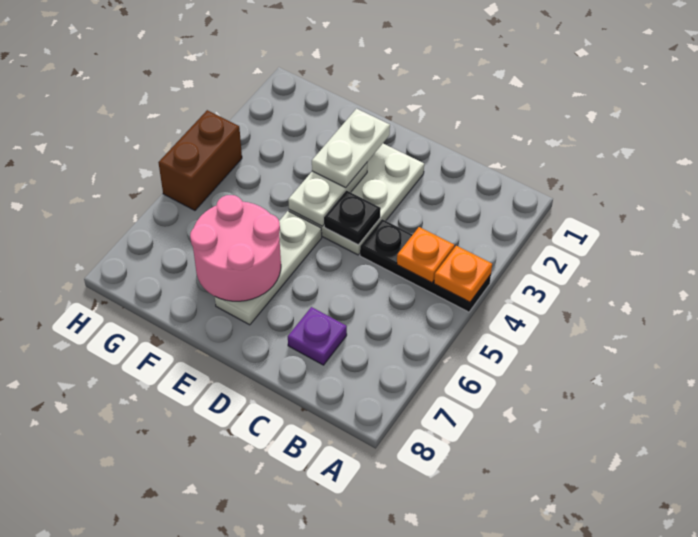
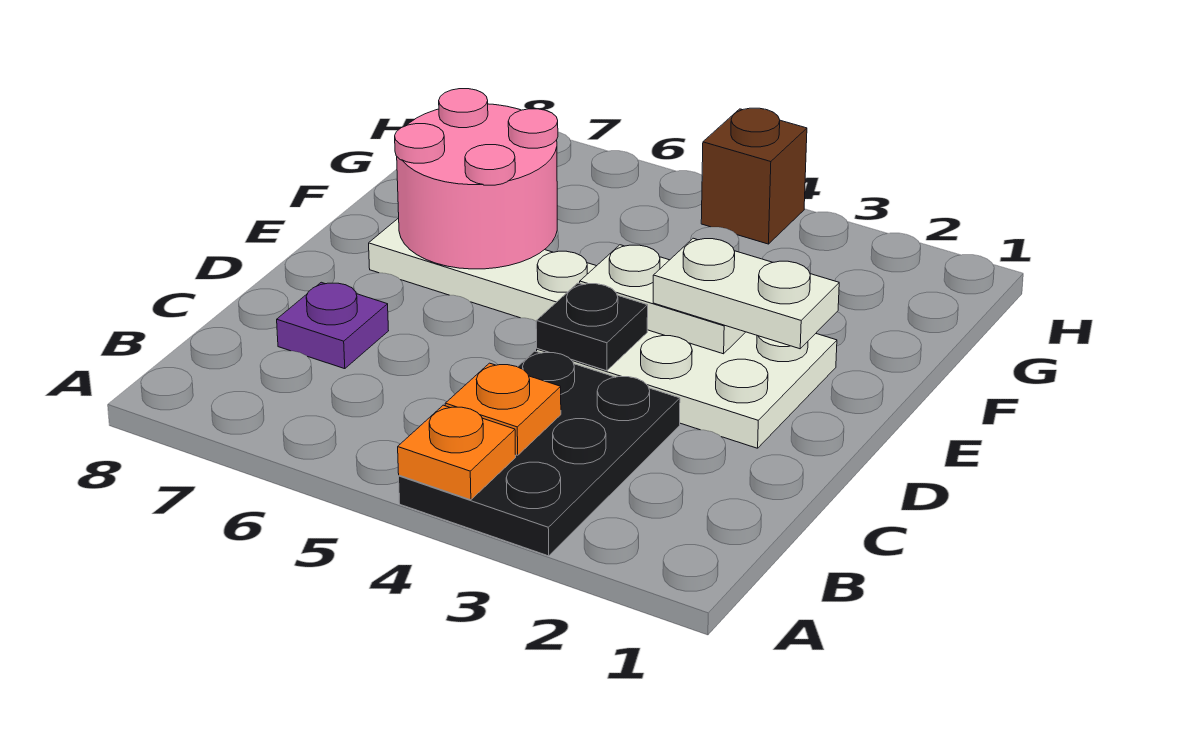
black plate A4:C4 level 1 -> black plate A3:C4 level 1
brown brick H4:H5 level 1 -> brown brick H4 level 1

